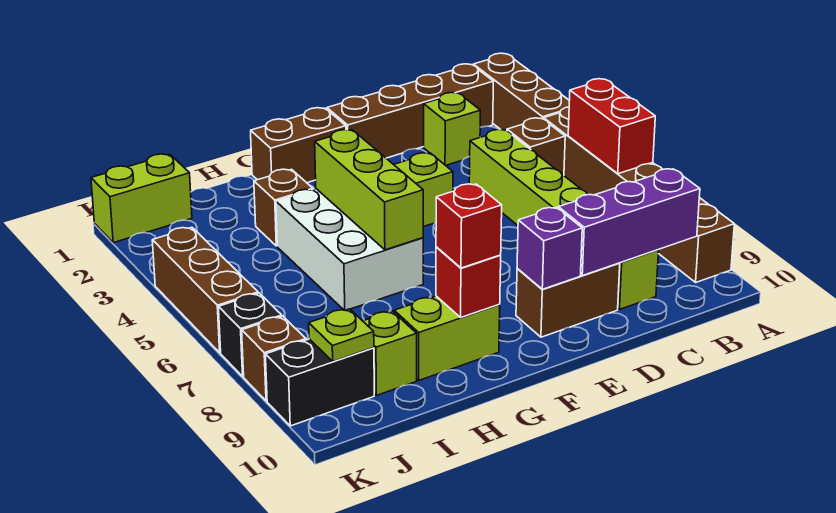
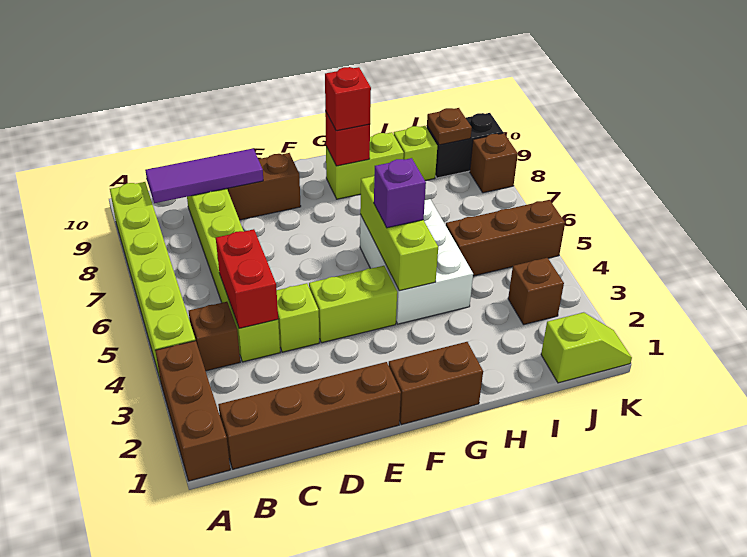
brown brick A4:A9 level 1 -> lime brick A4:A9 level 1
red brick A5:A6 level 2 -> red brick C4:C5 level 2
purple brick B9:D9 level 2 -> purple tile B9:D9 level 2
lime brick C2 level 1 -> lime brick D4 level 1
purple brick E9 level 2 -> purple brick G5 level 3
brown brick H3 level 1 -> brown brick J3 level 1
lime brick J1:K1 level 1 -> lime slope J1:K1 level 1 top J
lime plate J9 level 2 -> brown plate J9 level 2
brown brick K4:K6 level 1 -> brown brick I5:K5 level 1
black brick K7 level 1 -> none

